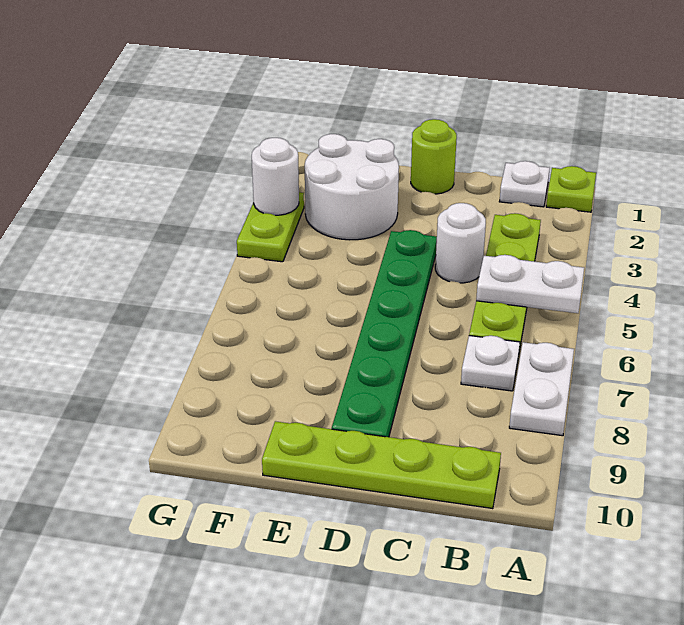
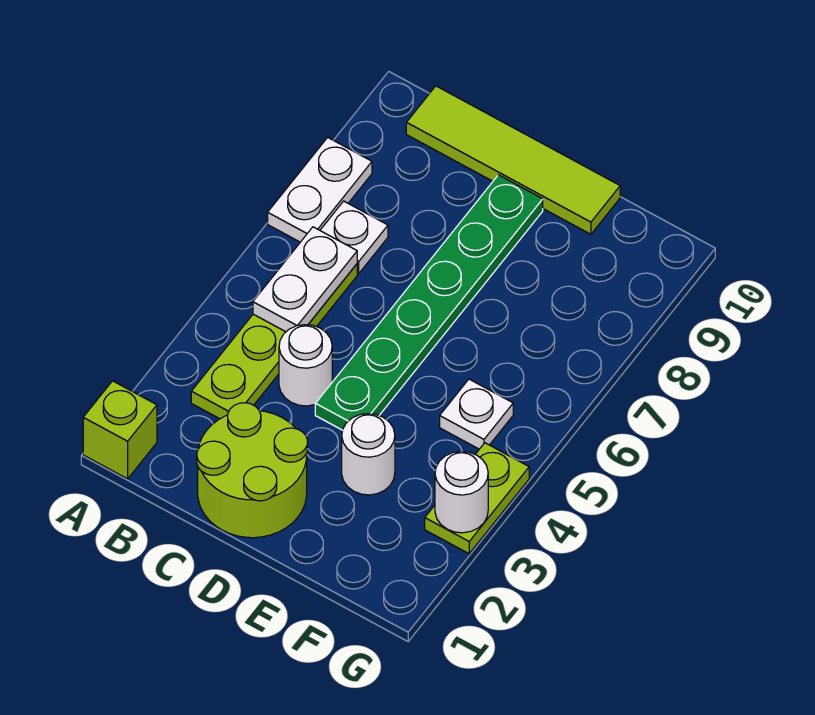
lime plate A1 level 1 -> lime brick A1 level 1
white plate A5:B5 level 2 -> white plate B5:B6 level 2
white plate B1 level 1 -> white plate F5 level 1
lime plate B10:E10 level 1 -> lime tile B10:E10 level 1
lime round brick D1 level 1 -> lime round brick C1:D2 level 1
white round brick E2:F3 level 1 -> white round brick E3 level 1

